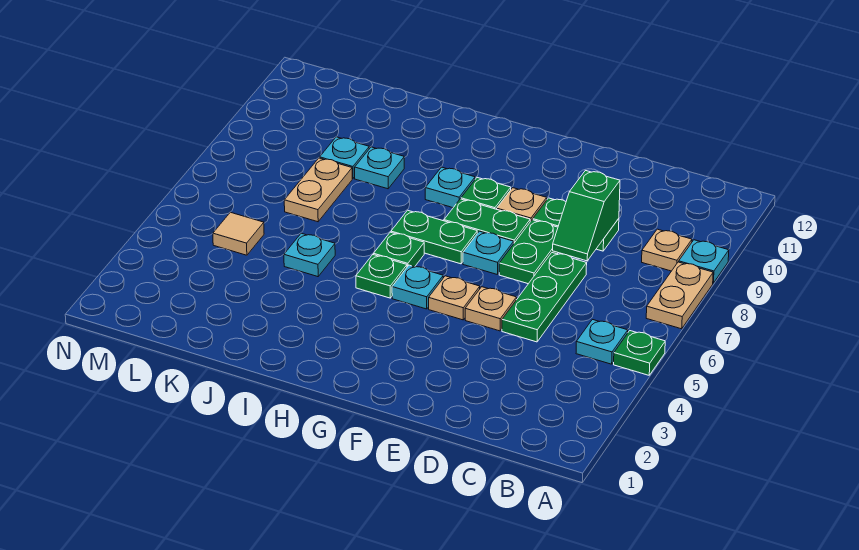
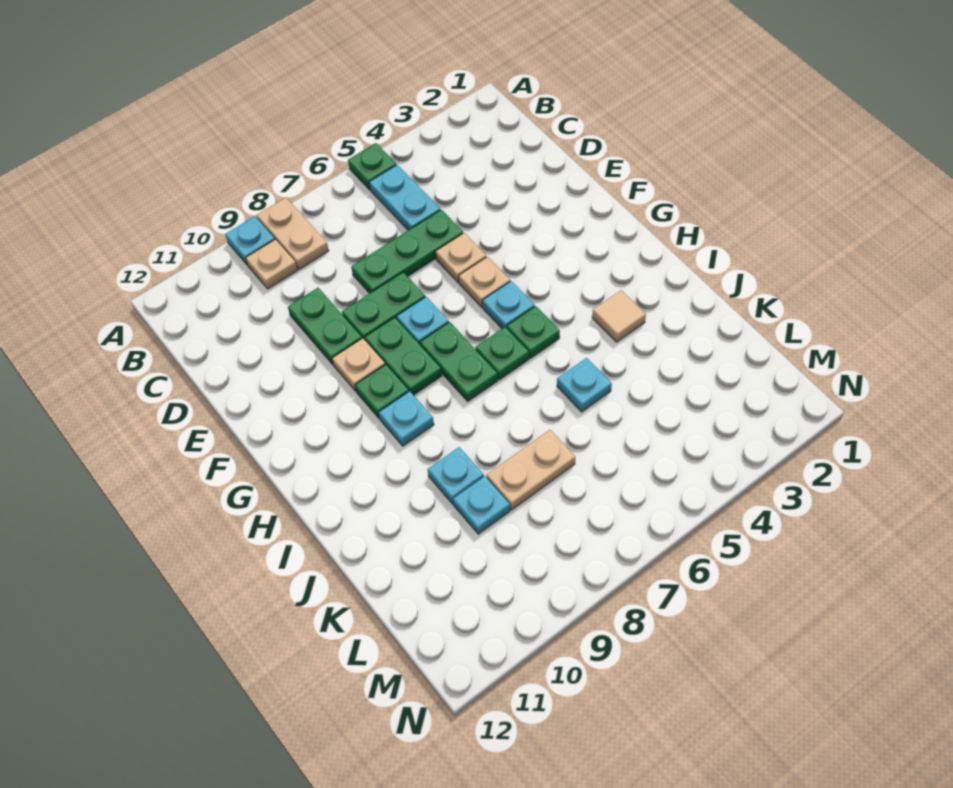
tan plate A7:A8 level 1 -> tan plate A8:B8 level 1
cyan plate B5 level 1 -> cyan plate B5:C5 level 1
green slope D8:D9 level 2 top 9 -> none
tan tile L5 level 1 -> tan tile I3 level 1

